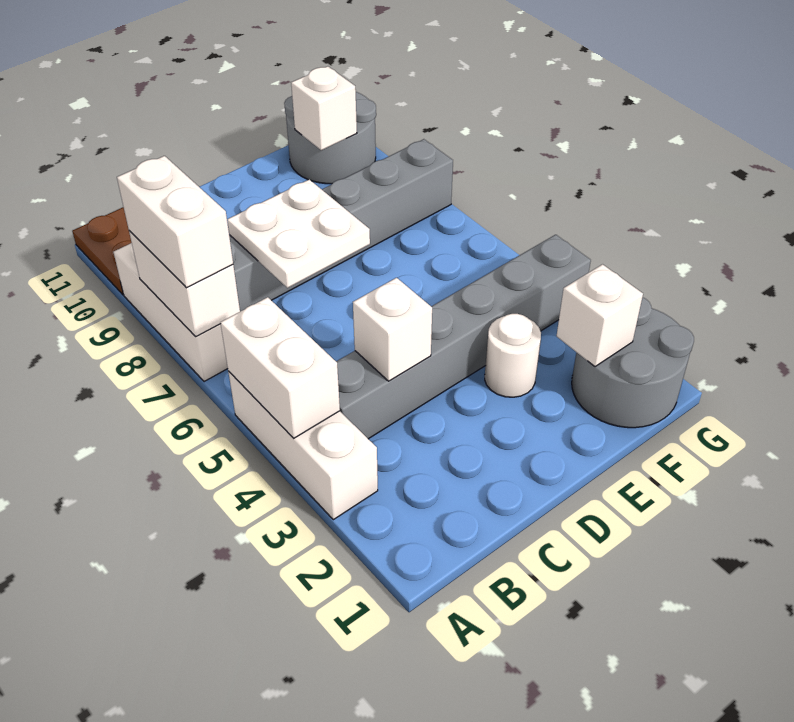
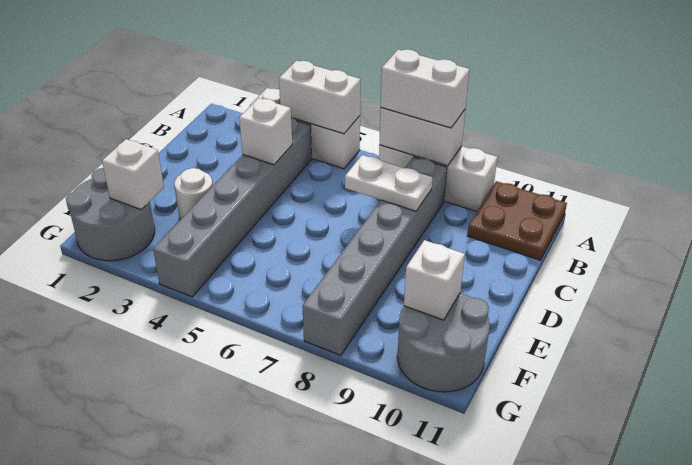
white plate C7:D8 level 2 -> white plate C7:C8 level 2

